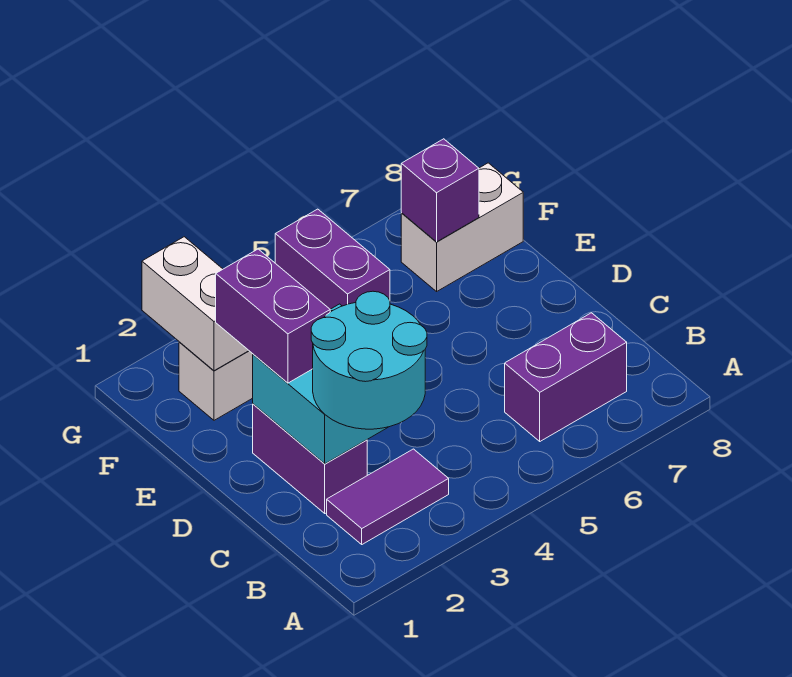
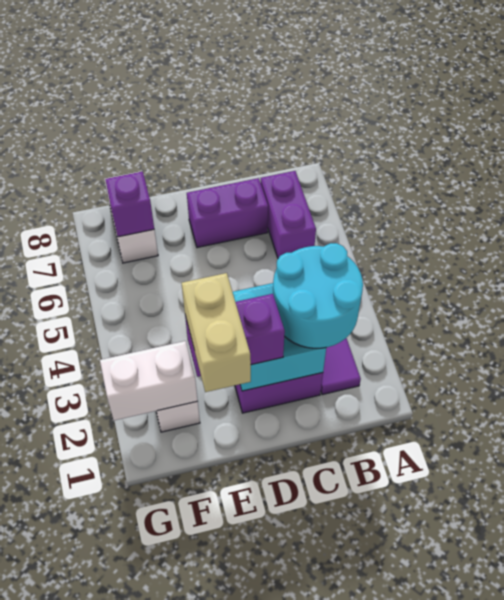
none -> tan brick E1:E2 level 4
purple brick F5:G5 level 1 -> purple brick C7:D7 level 1

